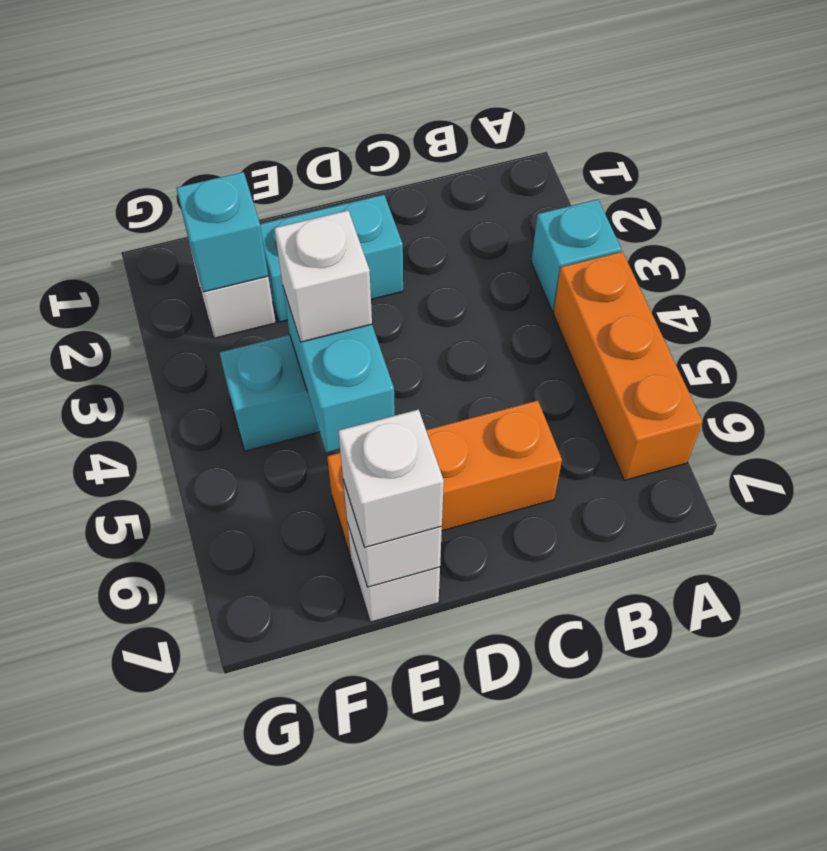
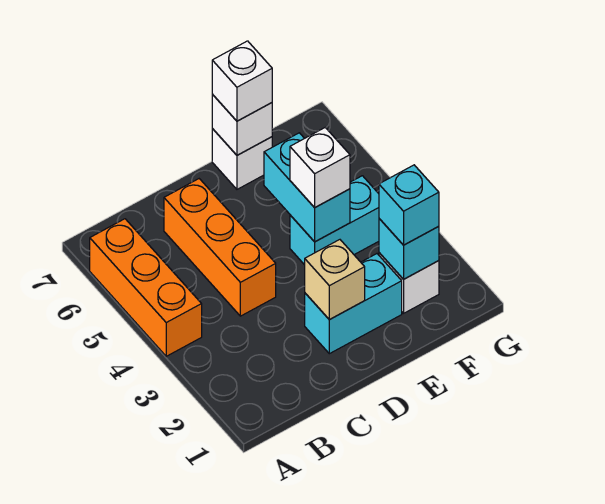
cyan brick A3 level 1 -> cyan brick F2 level 3
orange brick C6:E6 level 1 -> orange brick C4:C6 level 1
none -> tan brick D2 level 2

